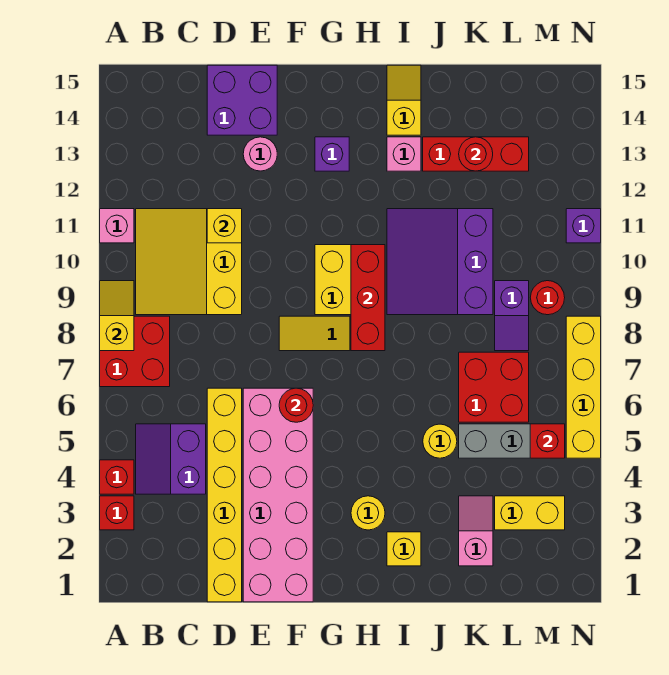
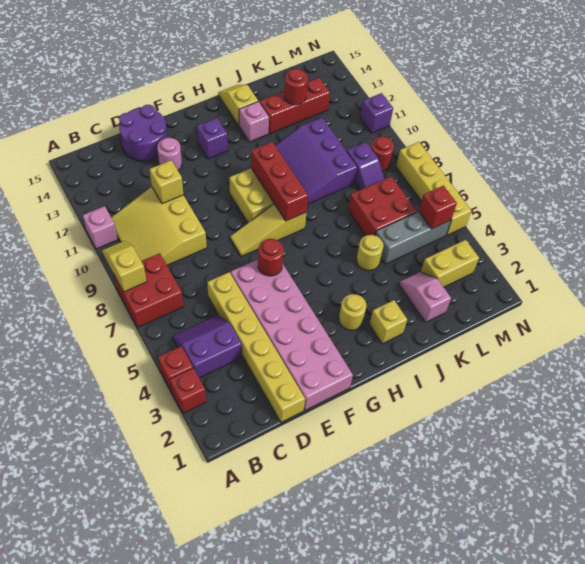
purple slope B4:C5 level 1 top C -> purple slope B4:C5 level 1 top 4
purple brick D14:E15 level 1 -> purple round brick D14:E15 level 1

